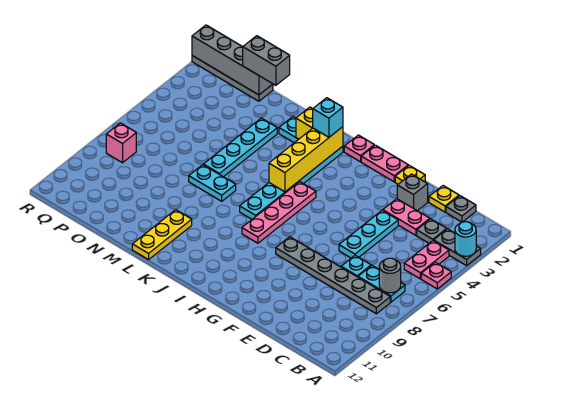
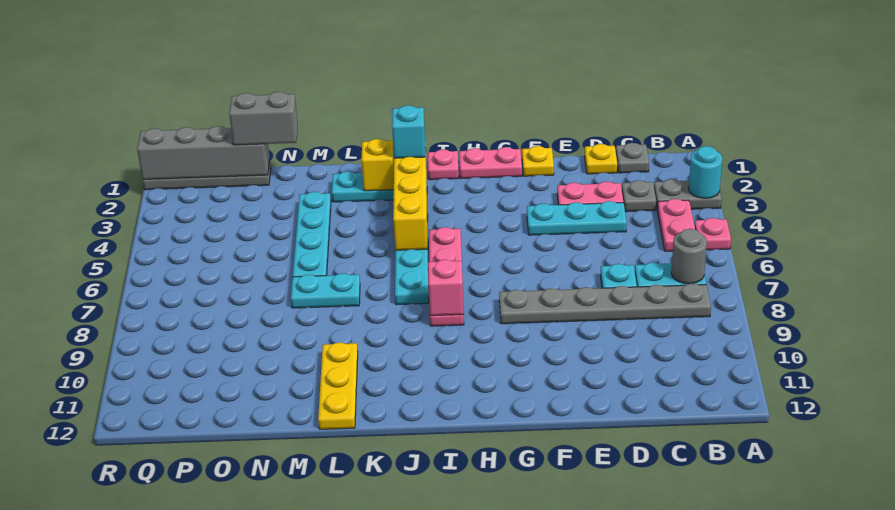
grey brick E2 level 1 -> none
cyan plate E4:E6 level 1 -> cyan plate D4:F4 level 1
pink brick Q8 level 1 -> pink brick I8 level 2

